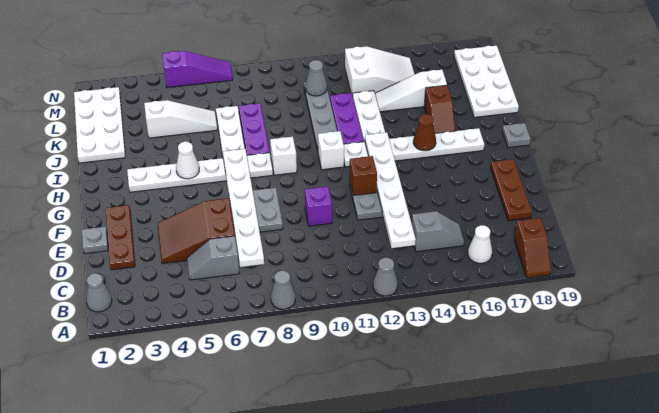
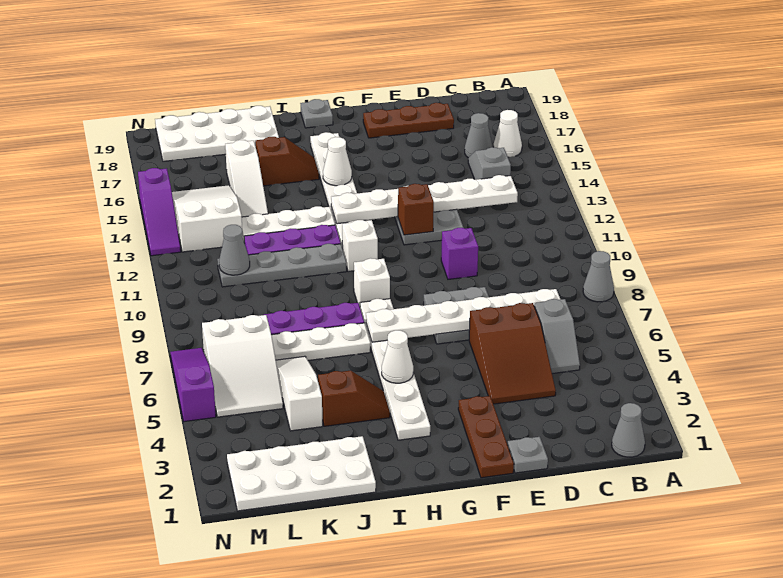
grey cone A12 level 1 -> grey cone C16 level 1
brown slope A18:B18 level 1 top B -> brown slope I4:J4 level 1 top J
brown plate D2:F2 level 1 -> brown plate F1:F3 level 1
brown cone H15 level 2 -> white cone H15 level 2
none -> white slope L5:M7 level 1 top 7
none -> purple slope N13:N15 level 1 top 15

